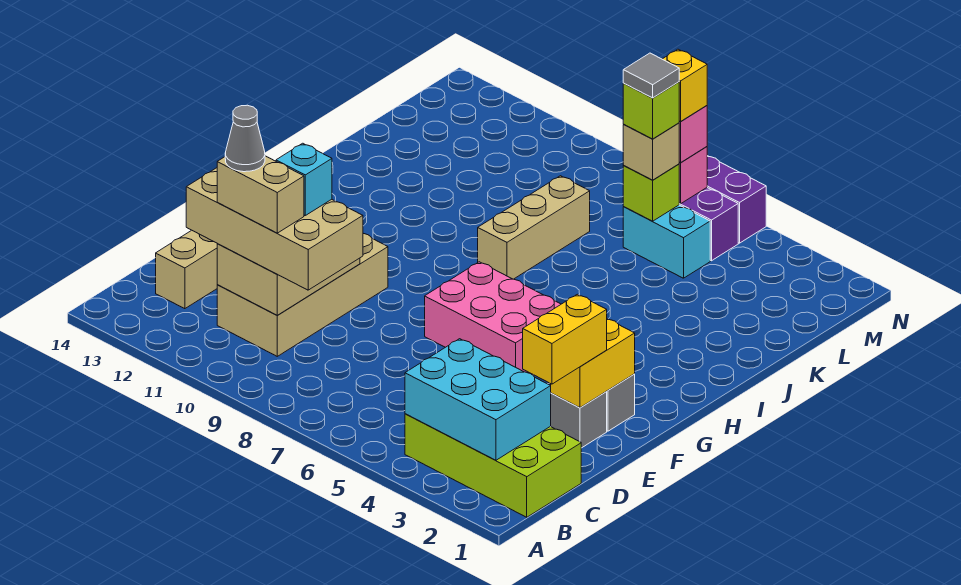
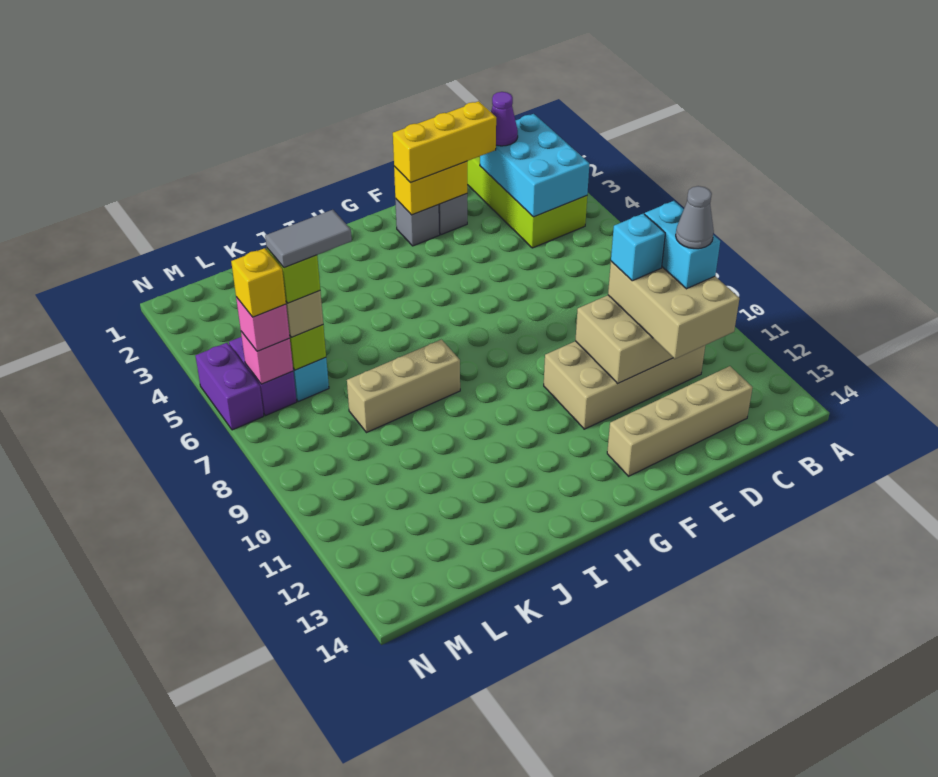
none -> purple cone C2 level 3
tan brick C9:D12 level 3 -> tan brick C10:D12 level 3
tan brick C10:C11 level 4 -> cyan brick C10:C11 level 4
yellow brick D2:E2 level 3 -> yellow brick D2:F2 level 3
pink brick F5:G7 level 1 -> none
grey tile L6 level 5 -> grey tile K6:L6 level 5

